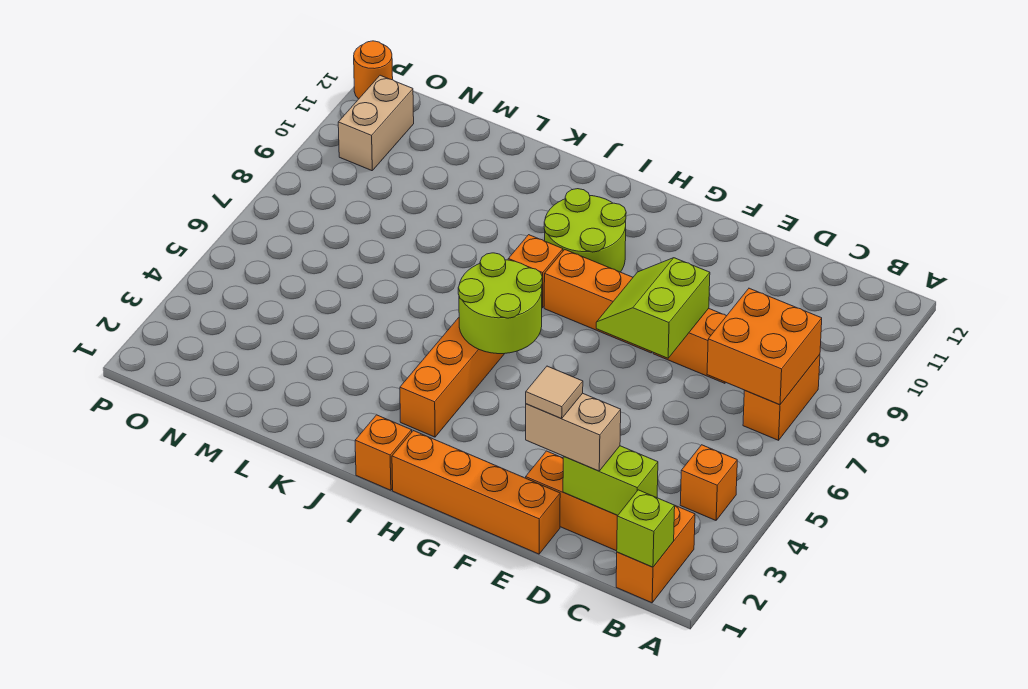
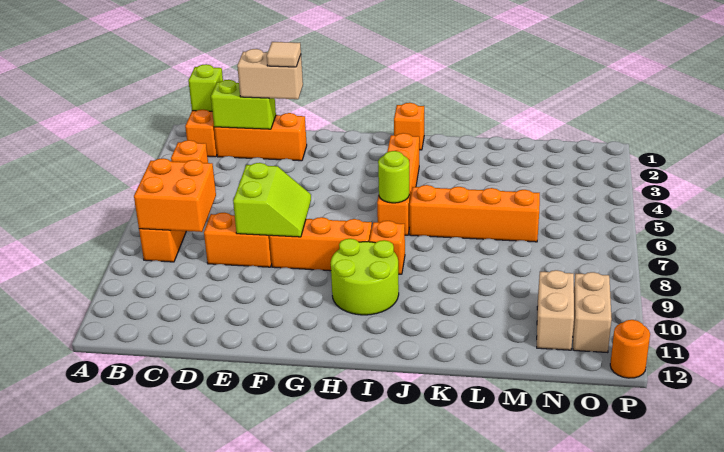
orange brick E1:H1 level 1 -> orange brick J6:M6 level 1
lime round brick H5:I6 level 2 -> lime round brick I6 level 2
none -> tan brick N10:N11 level 1

